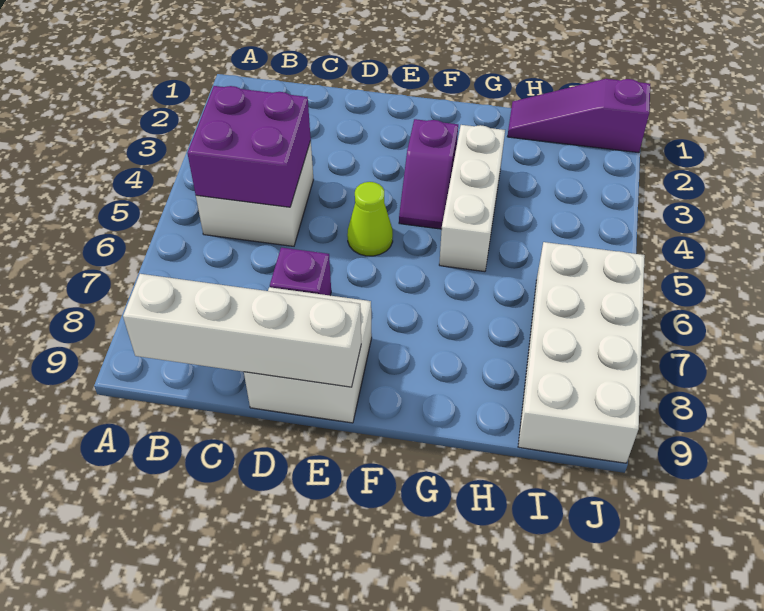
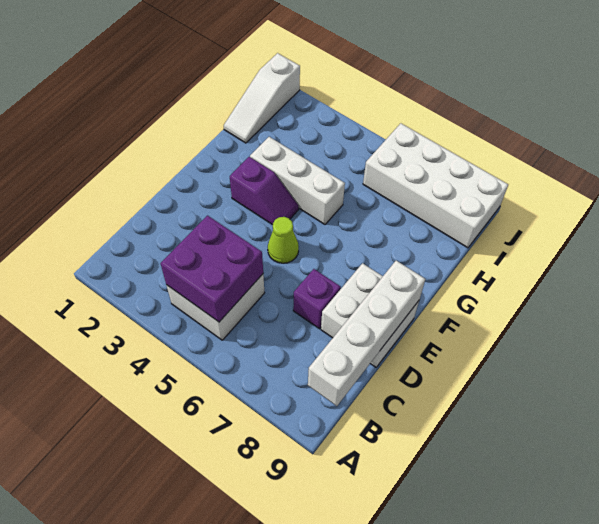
purple slope H1:J1 level 1 top J -> white slope H1:J1 level 1 top J

